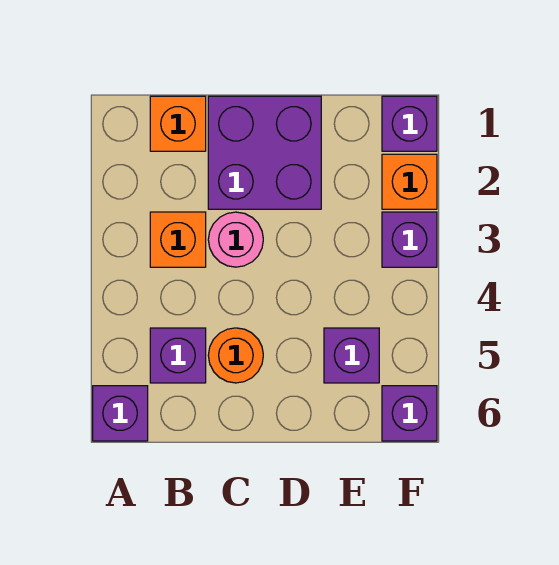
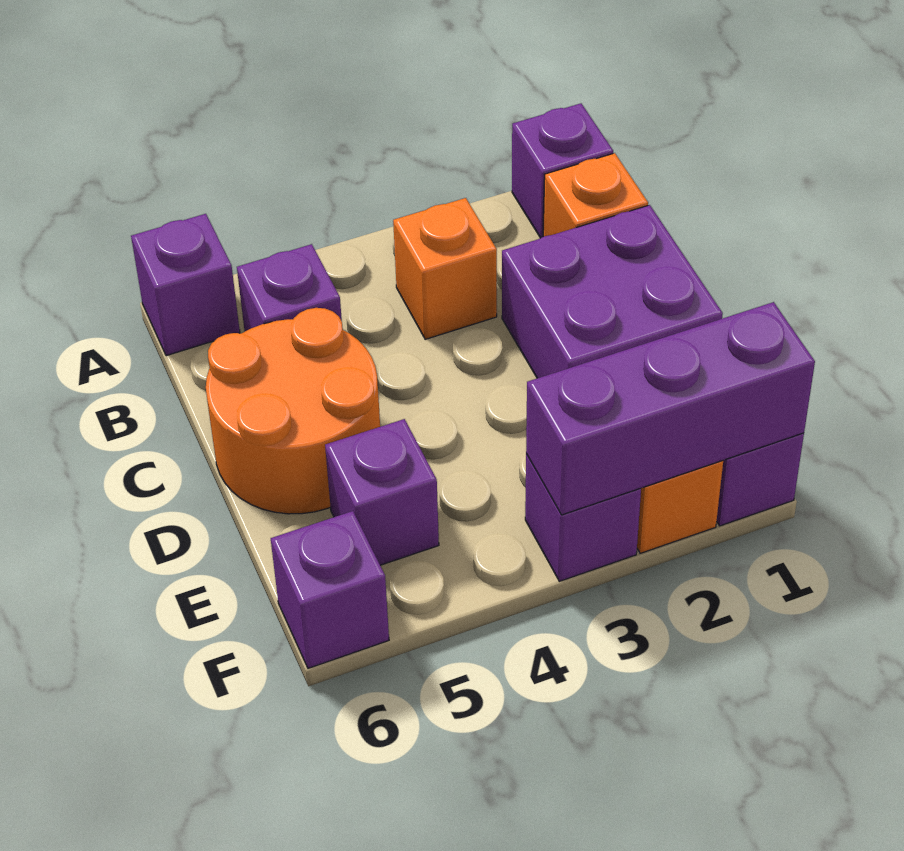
none -> purple brick A1 level 1
pink round brick C3 level 1 -> none
orange round brick C5 level 1 -> orange round brick C5:D6 level 1
none -> purple brick F1:F3 level 2

